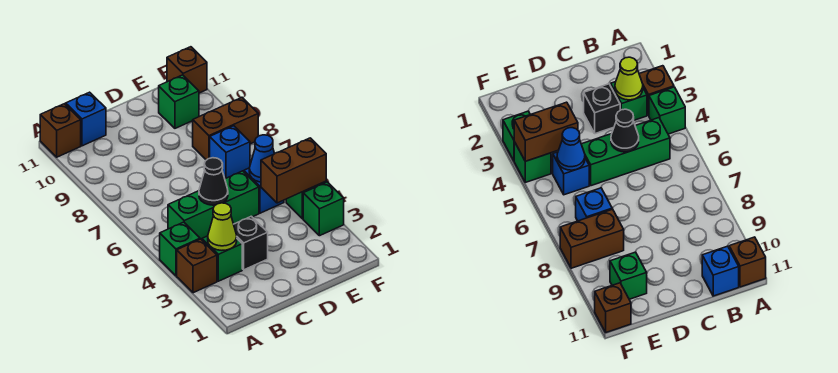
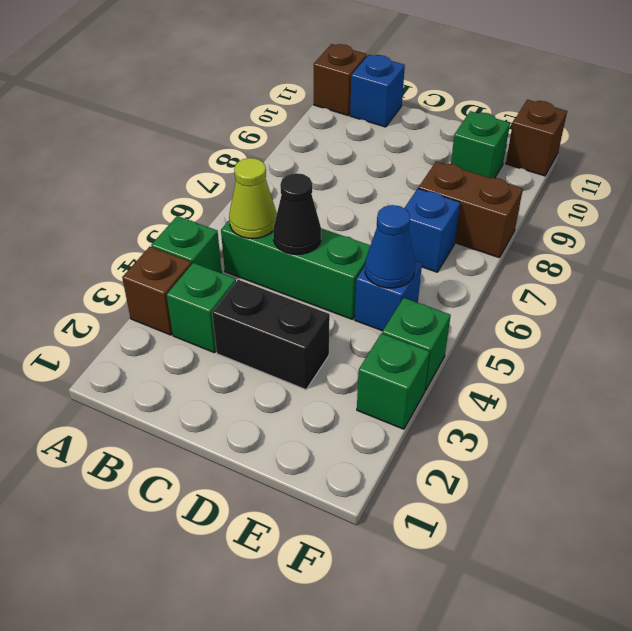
lime cone B3 level 2 -> lime cone B5 level 2
black brick C3 level 1 -> black brick C3:D3 level 1
brown brick E4:F4 level 2 -> none

